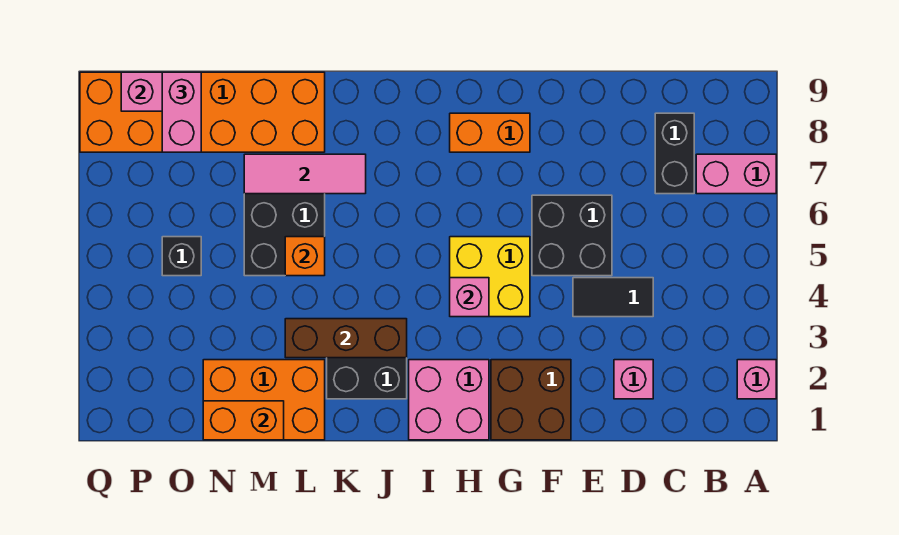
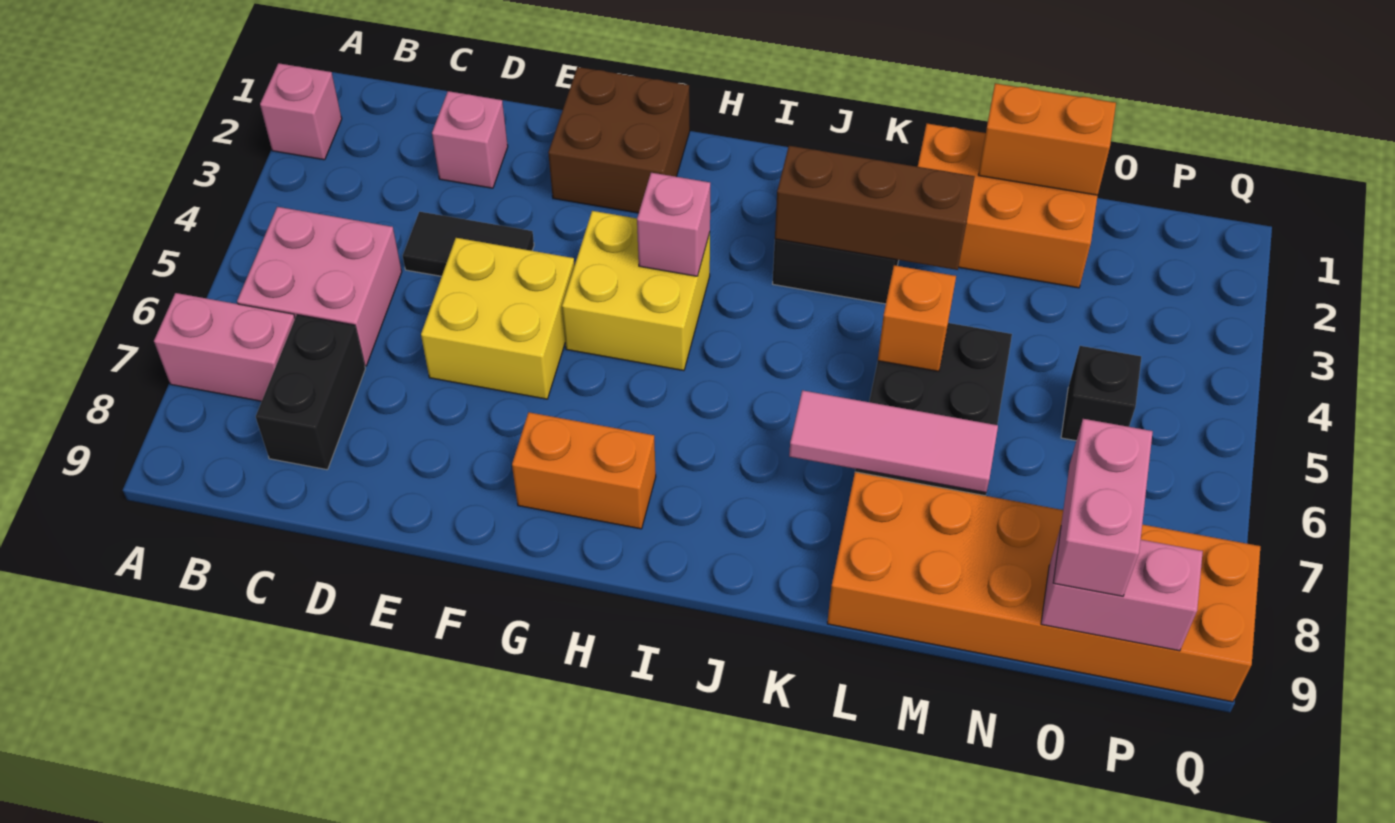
black brick E5:F6 level 1 -> yellow brick E5:F6 level 1
pink brick H1:I2 level 1 -> pink brick B5:C6 level 1

